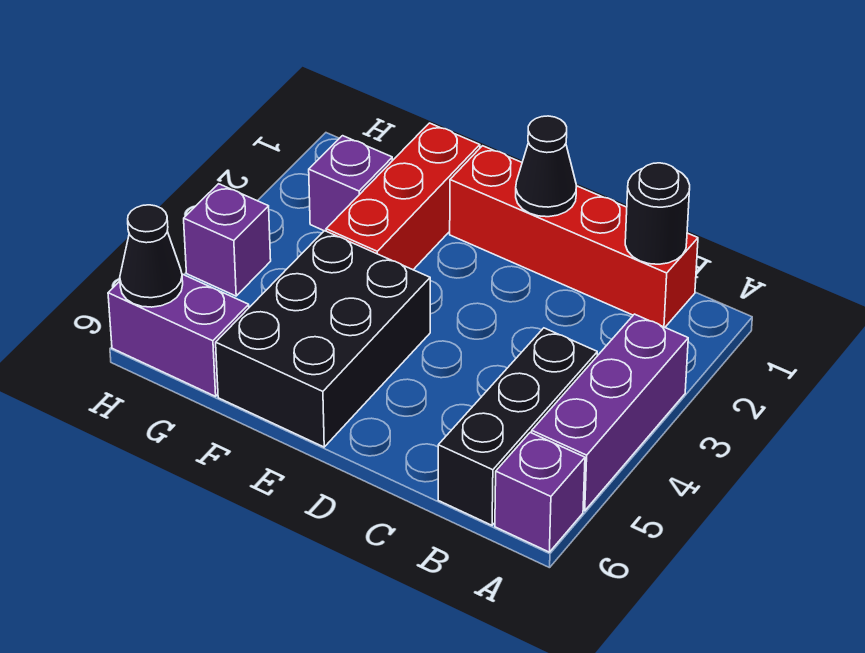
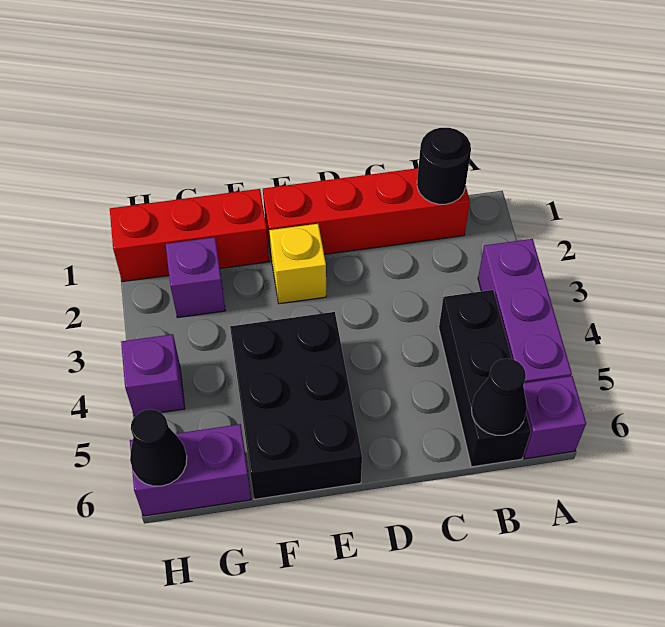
black cone D1 level 2 -> black cone B6 level 2
none -> yellow brick E2 level 1
red brick F1:F3 level 1 -> red brick F1:H1 level 1

